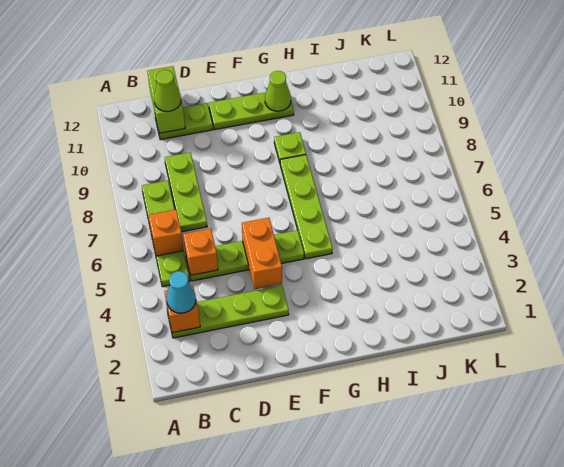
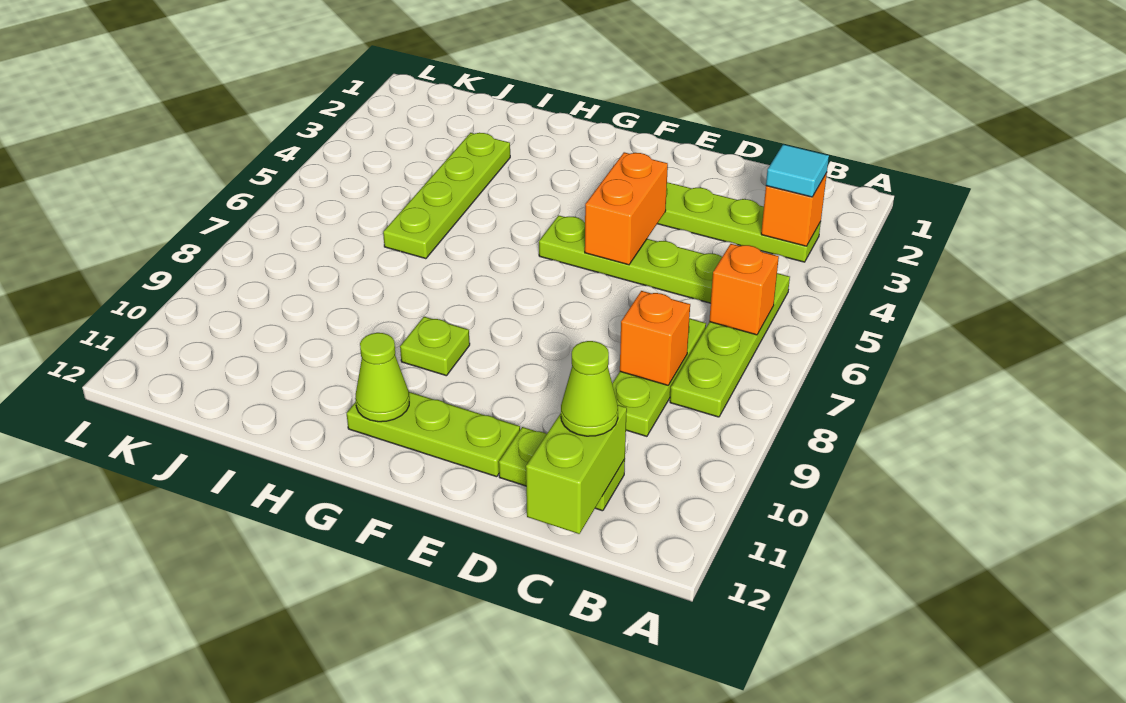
cyan cone B3 level 3 -> cyan tile B3 level 3
orange brick C5 level 2 -> orange brick C8 level 2
lime plate G5:G8 level 1 -> lime plate I3:I6 level 1

